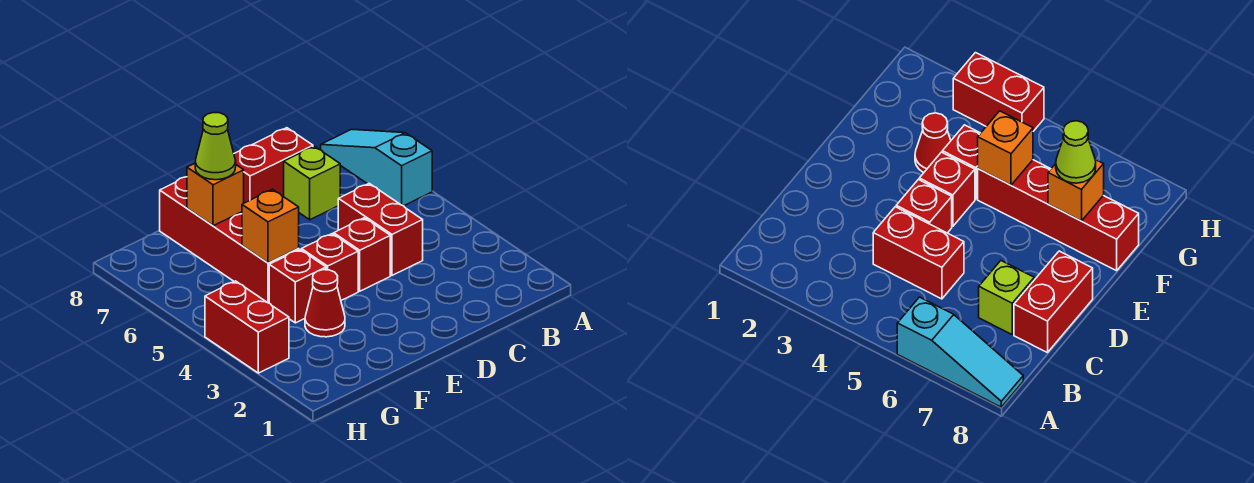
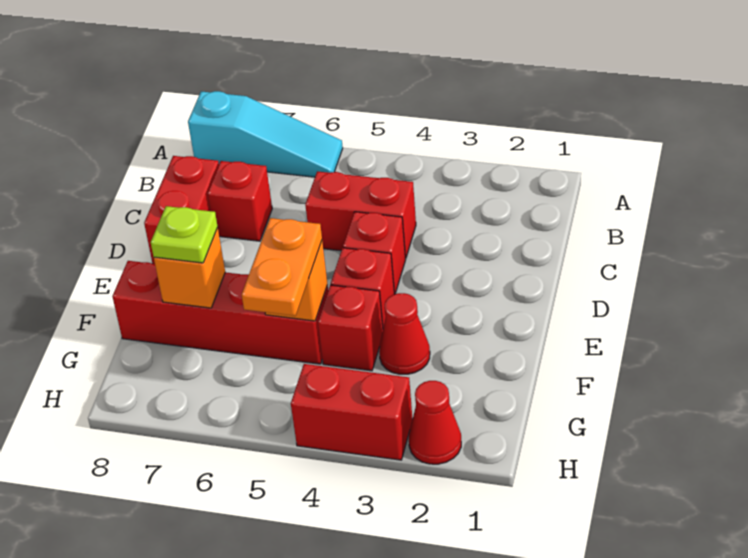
cyan slope A6:A8 level 1 top 6 -> cyan slope A6:A8 level 1 top 8
lime brick C7 level 1 -> red brick C7 level 1
none -> orange plate F5:G5 level 3
lime cone F7 level 3 -> lime plate F7 level 3
none -> red cone H2 level 1

